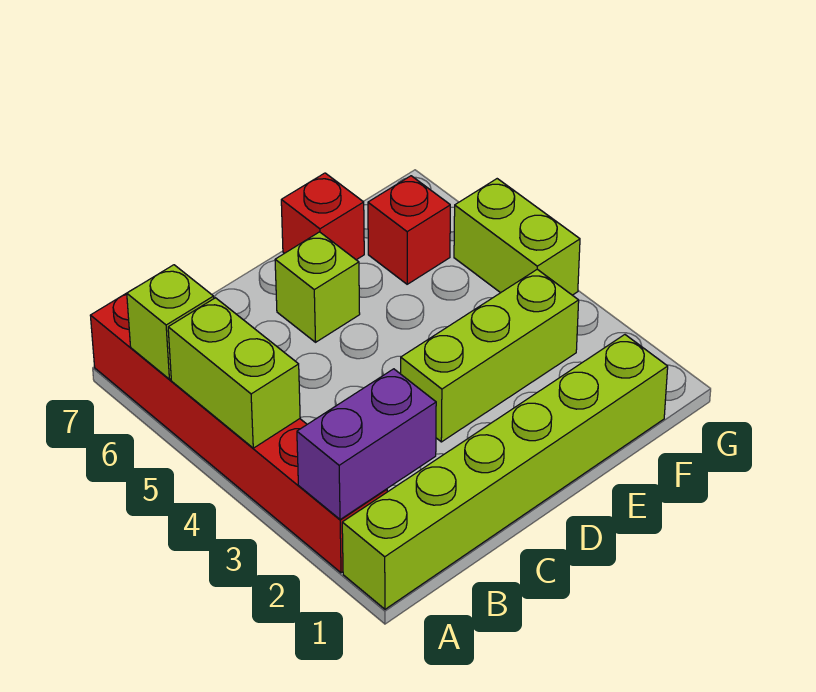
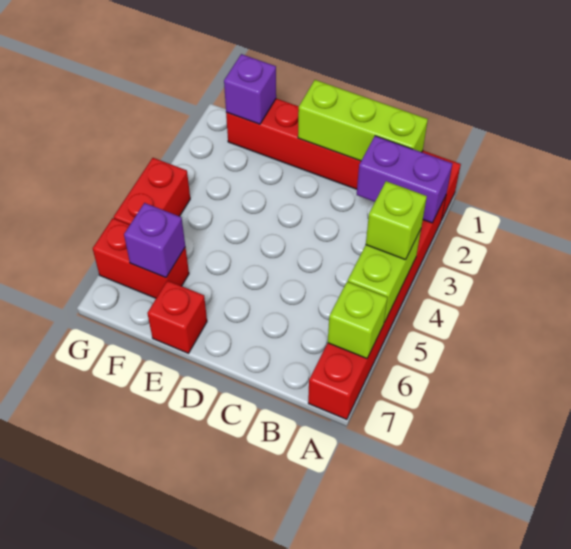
lime brick A1:F1 level 1 -> red brick A1:F1 level 1
lime brick D3:F3 level 1 -> lime brick B1:D1 level 2
lime brick D6 level 1 -> lime brick A4 level 3
none -> purple brick F1 level 2
red brick F6 level 1 -> red brick F6:G6 level 1
none -> purple brick F6 level 2
lime brick G4:G5 level 1 -> red brick G4:G5 level 1

